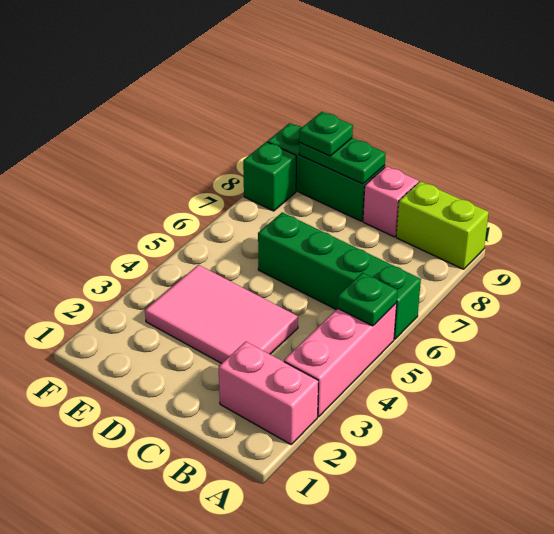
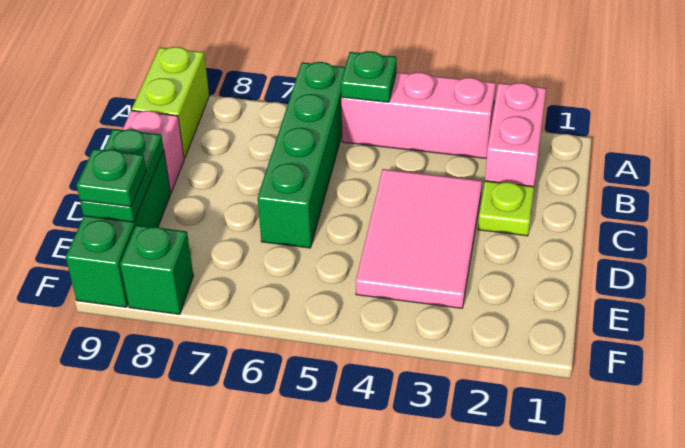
none -> lime plate C2 level 1

